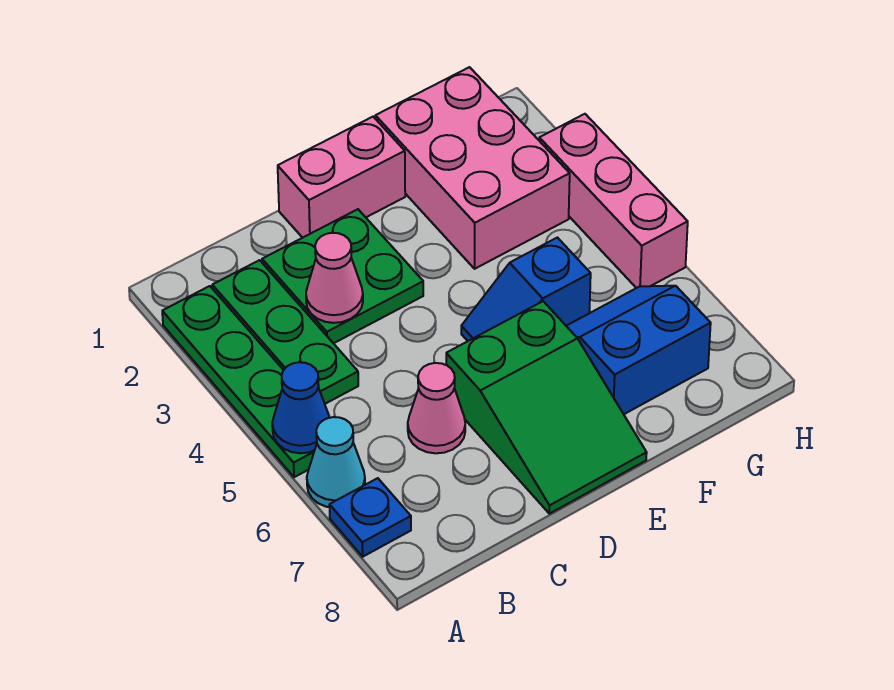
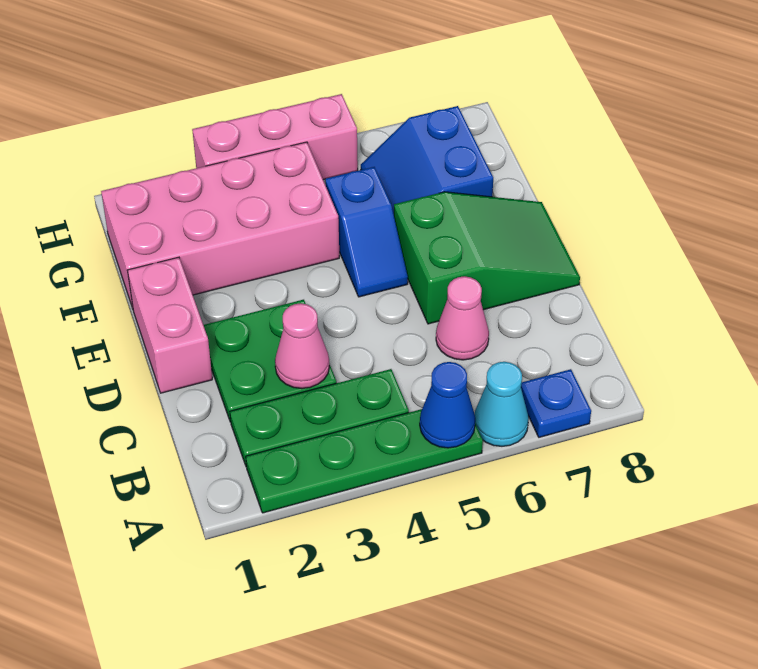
pink brick F1:G3 level 1 -> pink brick F1:G4 level 1

